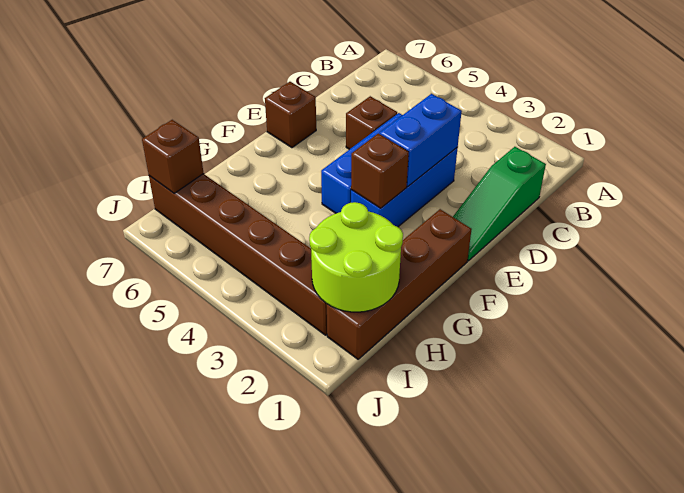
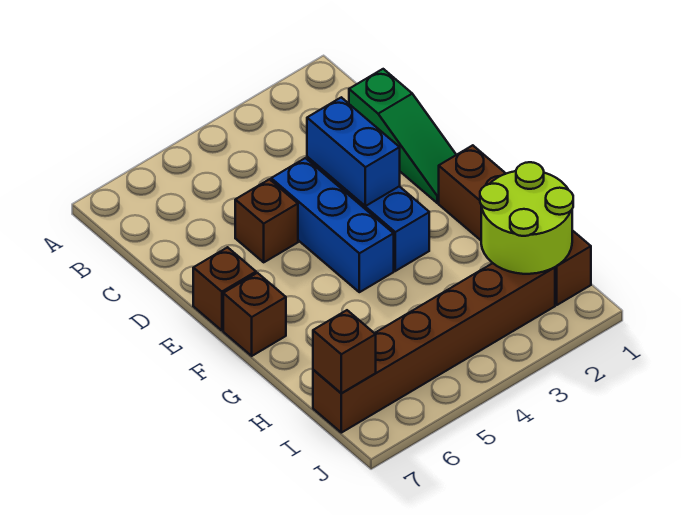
brown brick F3 level 2 -> brown brick F7 level 1

